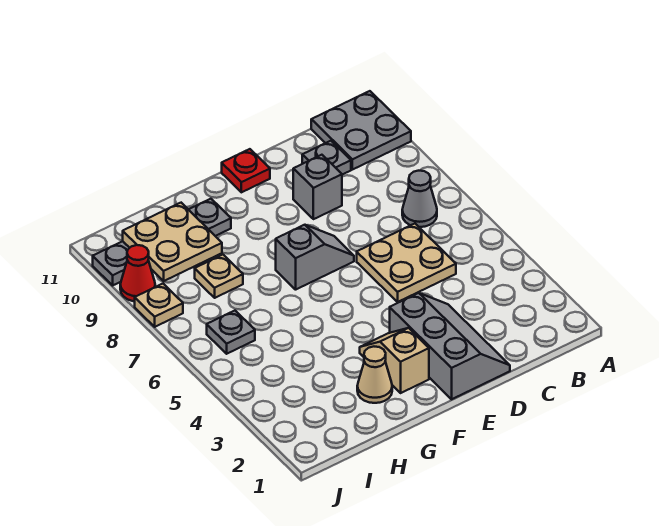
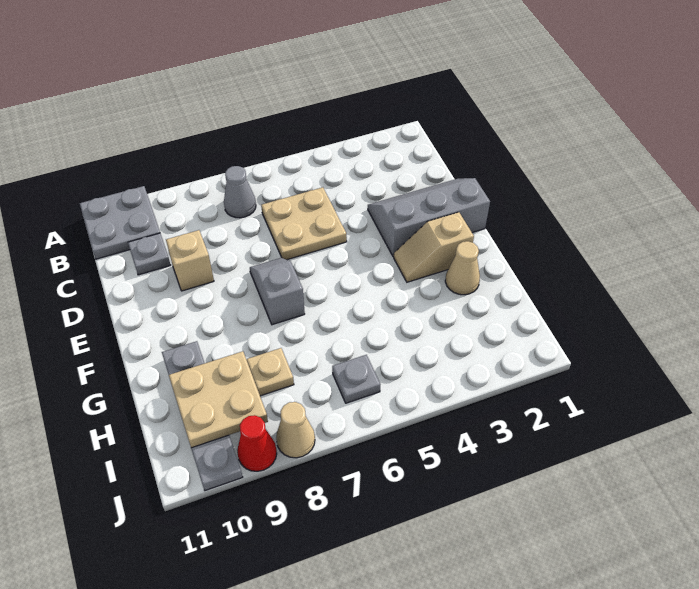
grey brick D9 level 1 -> tan brick D9 level 1
red plate E11 level 1 -> none
tan plate J8 level 1 -> tan cone J8 level 1

